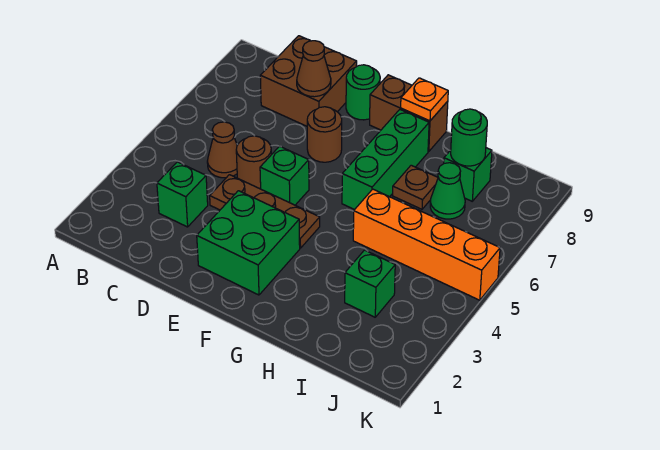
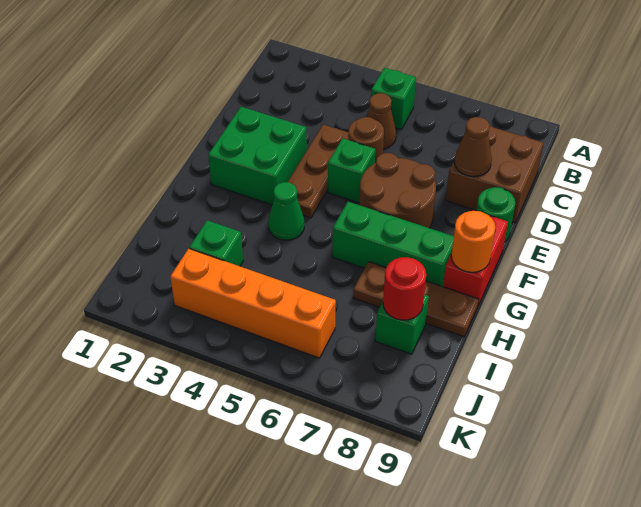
green brick C3 level 1 -> green brick B5 level 1
brown round brick E7 level 1 -> brown round brick E6:F7 level 1
brown brick F9:G9 level 1 -> red brick F9:G9 level 1
orange plate G9 level 2 -> orange round brick G9 level 2
orange brick H5:K5 level 1 -> orange brick J3:J6 level 1
brown plate H7 level 1 -> brown plate H7:H9 level 1
green cone I7 level 1 -> green cone G4 level 1
green round brick I8 level 2 -> red round brick I8 level 2

